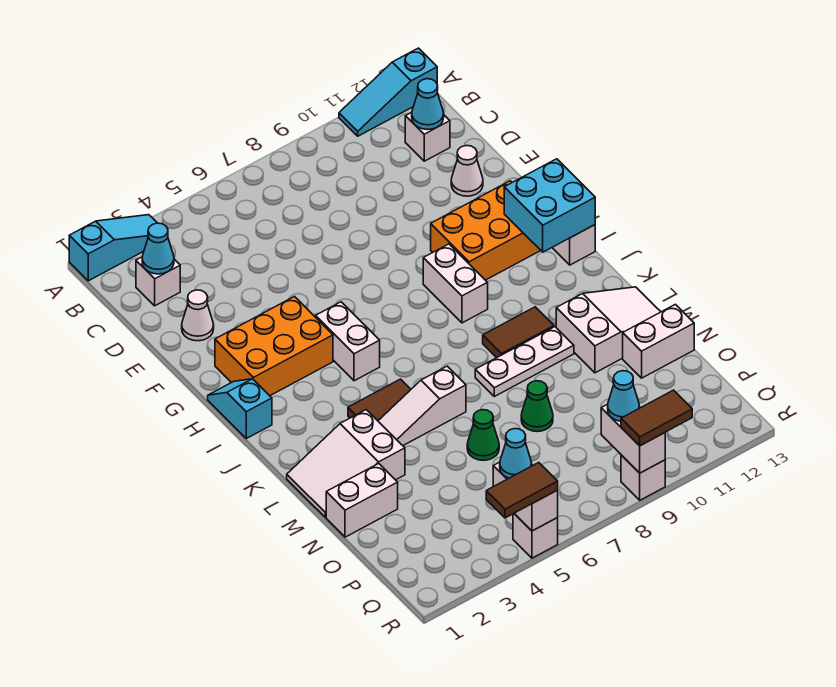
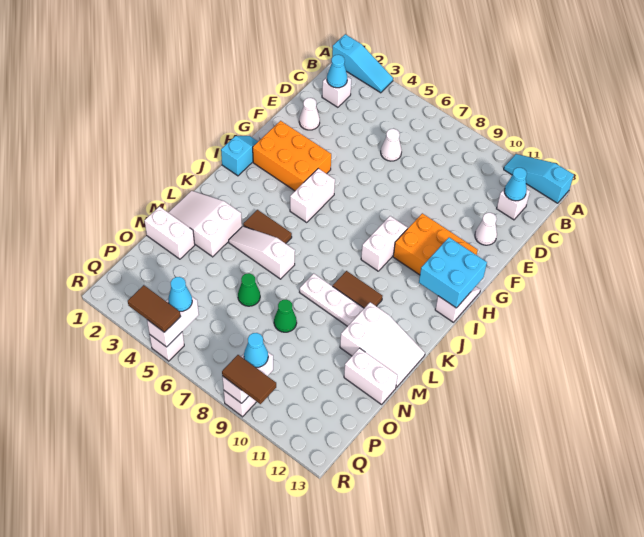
none -> white cone D6 level 1

